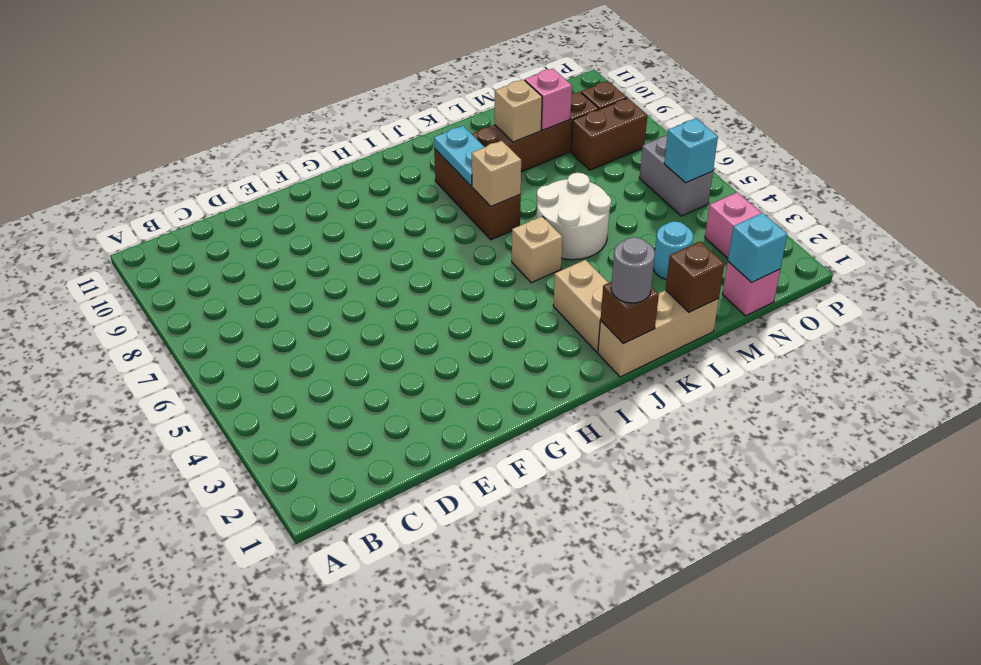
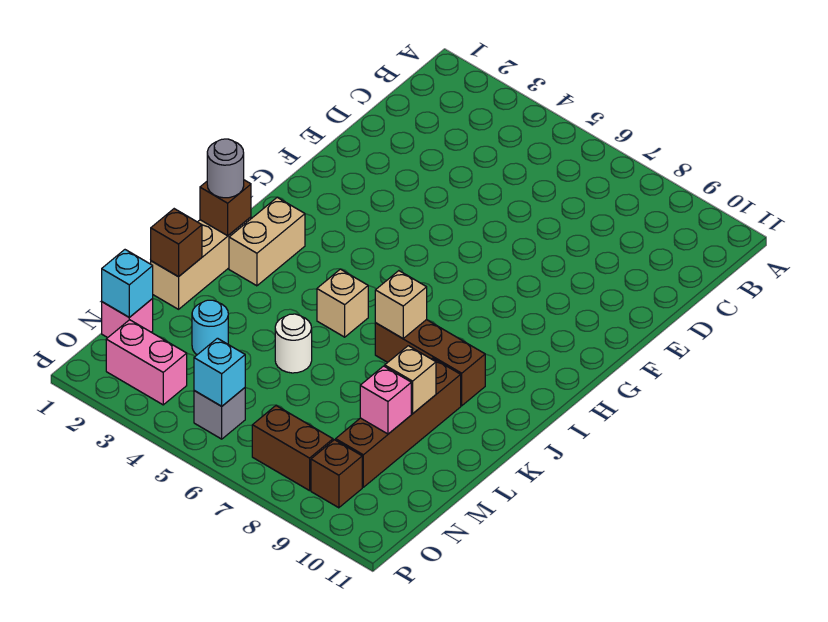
tan brick J2:J3 level 1 -> tan brick I2:J2 level 1
cyan plate J8:J9 level 2 -> none
white round brick K5:L6 level 1 -> white round brick L5 level 1
brown brick N8:O8 level 1 -> brown brick O7:O8 level 1
grey brick O5:O6 level 1 -> grey brick O5 level 1

